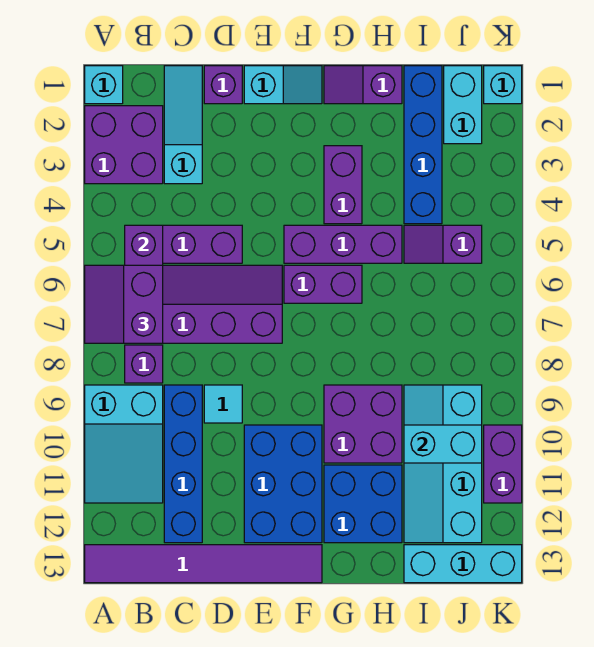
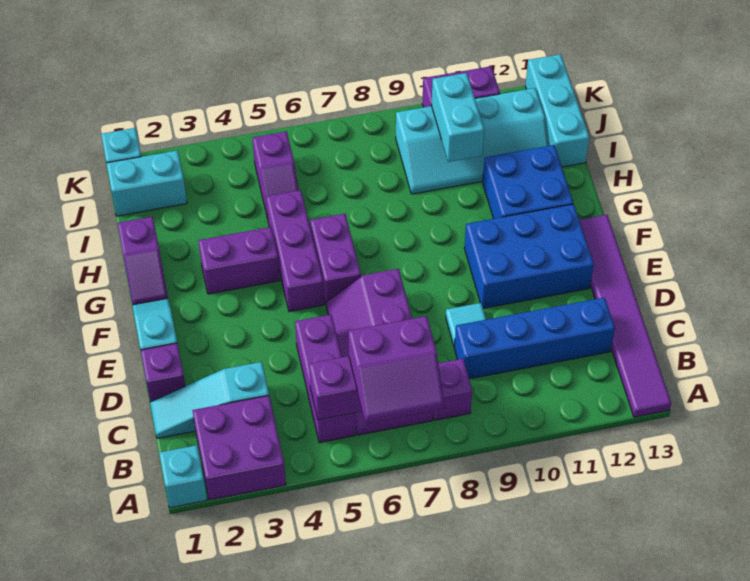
cyan slope A9:B11 level 1 top 9 -> none
purple brick G9:H10 level 1 -> none
blue brick I1:I4 level 1 -> none

